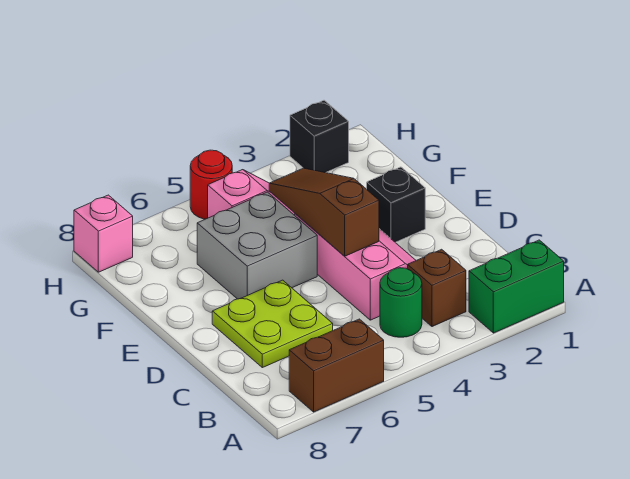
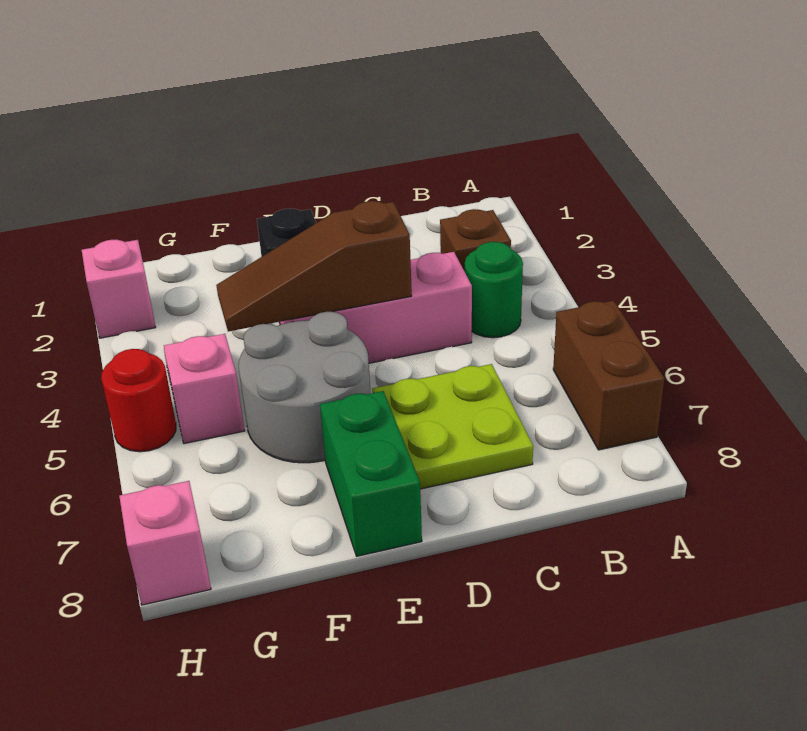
green brick A1:A2 level 1 -> green brick E7:E8 level 1
grey brick E5:F6 level 1 -> grey round brick E5:F6 level 1
black brick H2 level 1 -> pink brick H2 level 1

